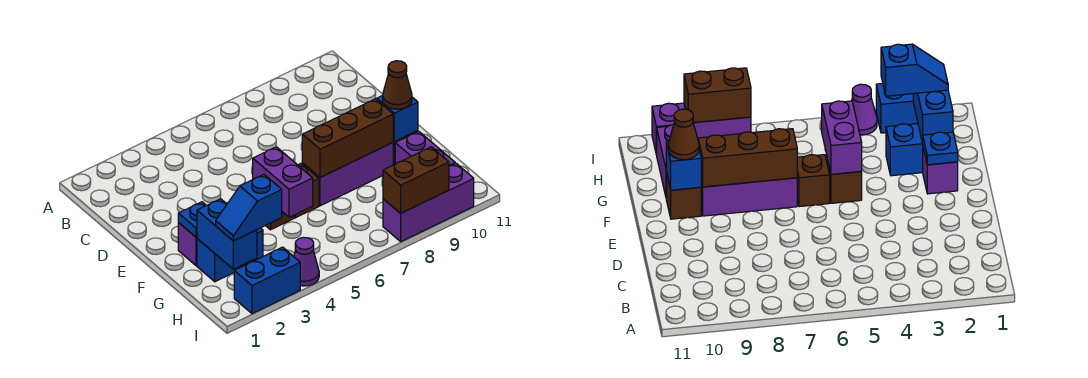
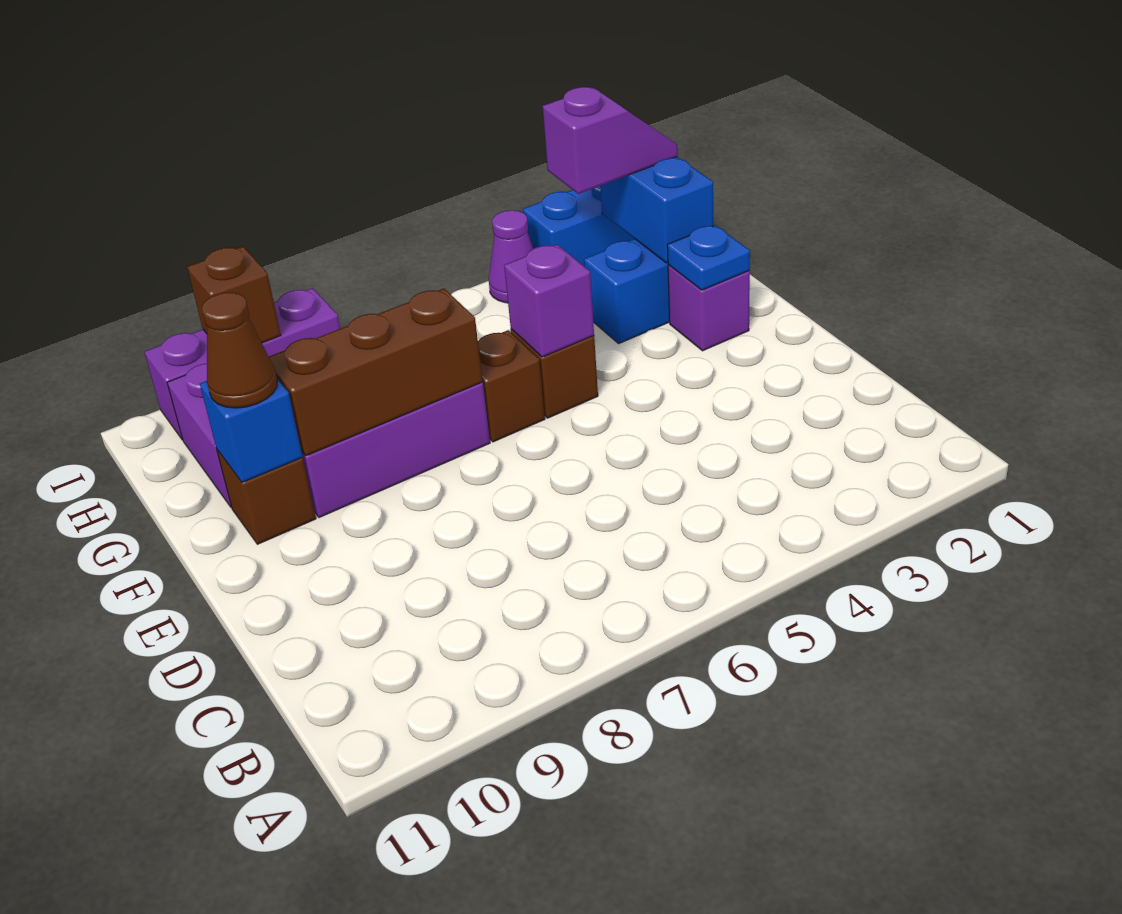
purple brick F5:G5 level 2 -> purple brick F5 level 2
blue slope H2:H3 level 3 top 3 -> purple slope H2:H3 level 3 top 3
brown brick I8:I9 level 2 -> brown brick I9 level 2

